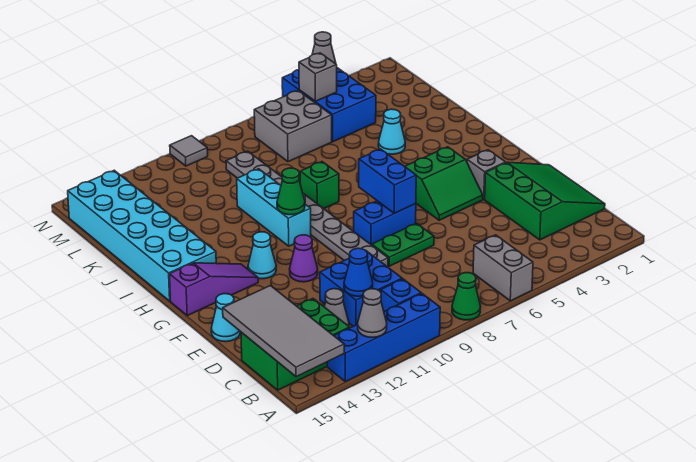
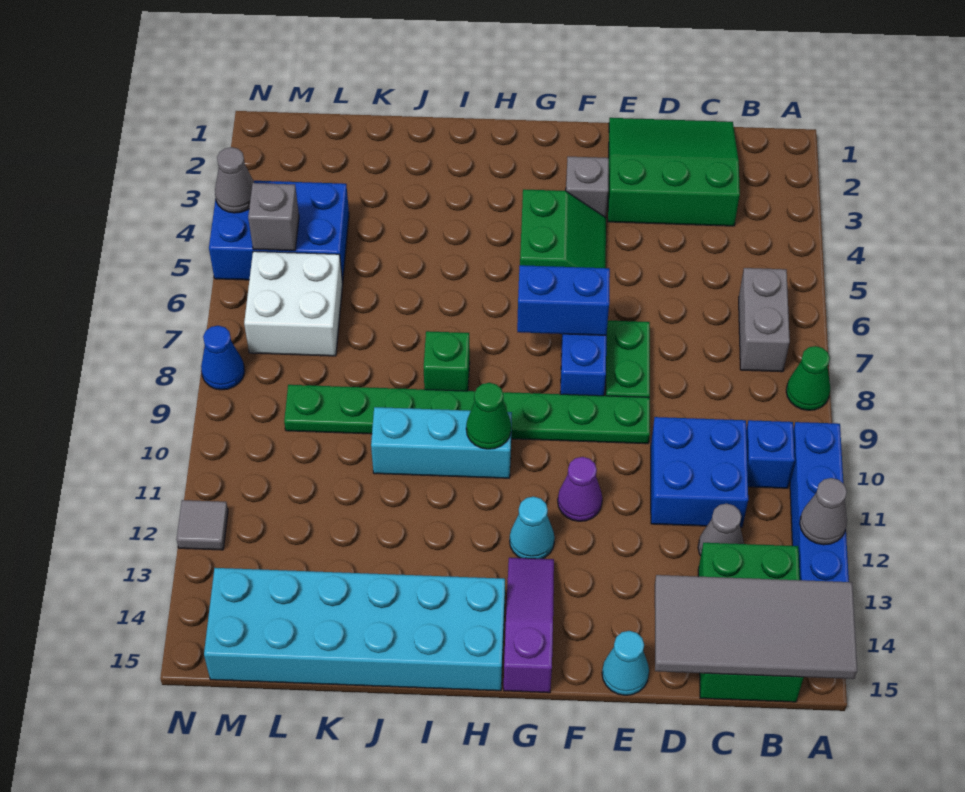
grey brick A6:B6 level 1 -> grey brick B6:B7 level 1
blue cone C11 level 2 -> blue cone N8 level 1
grey plate E9:L9 level 1 -> green plate E9:L9 level 1
cyan cone J4 level 1 -> none
grey brick L6:M7 level 1 -> white brick L6:M7 level 1
grey tile N10 level 1 -> grey tile N12 level 1

